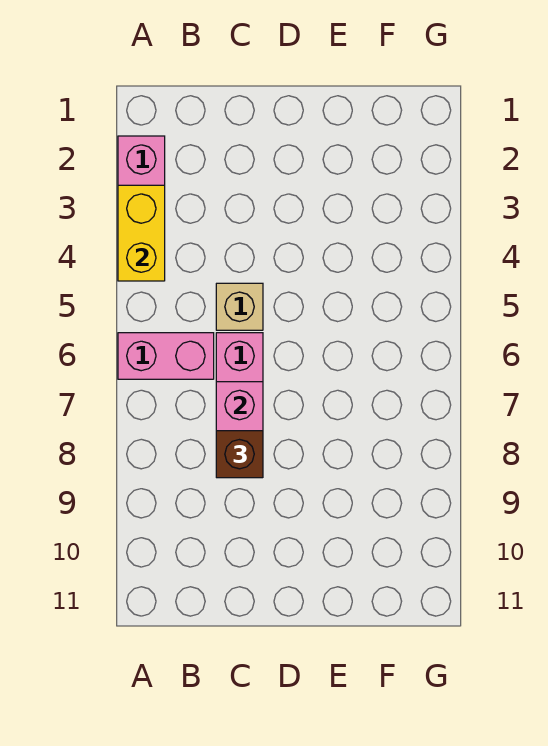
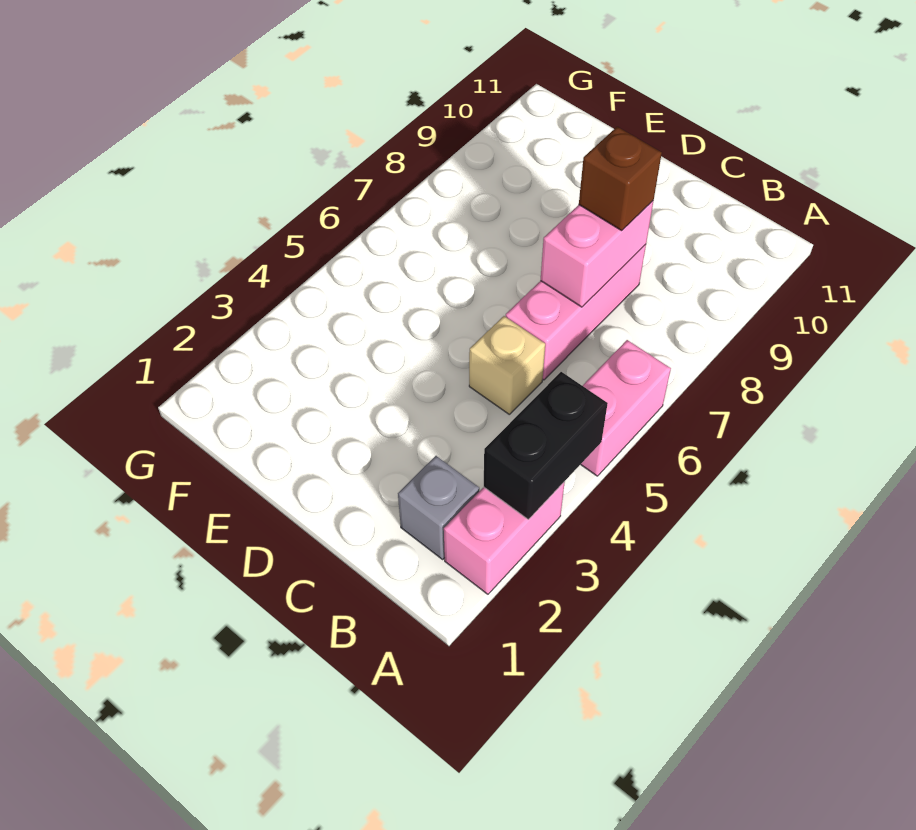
yellow brick A3:A4 level 2 -> black brick A3:A4 level 2
pink brick A6:B6 level 1 -> pink brick A5:A6 level 1
none -> grey brick B2 level 1

